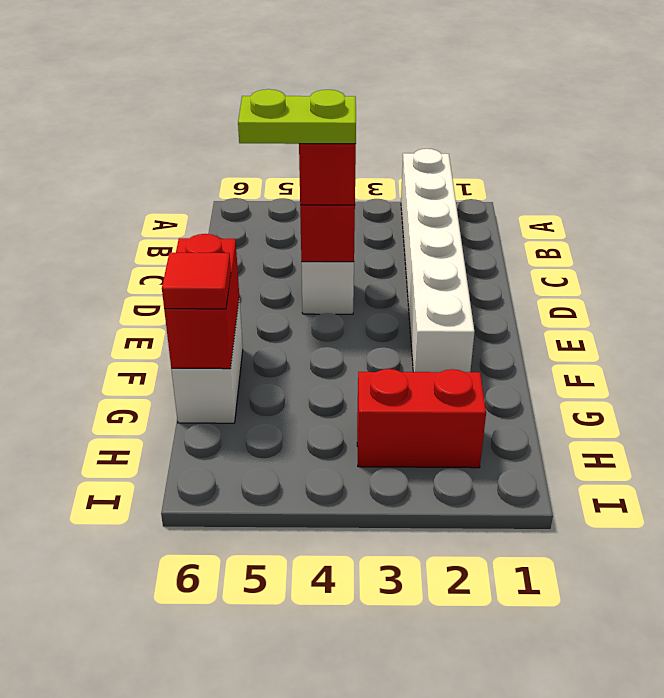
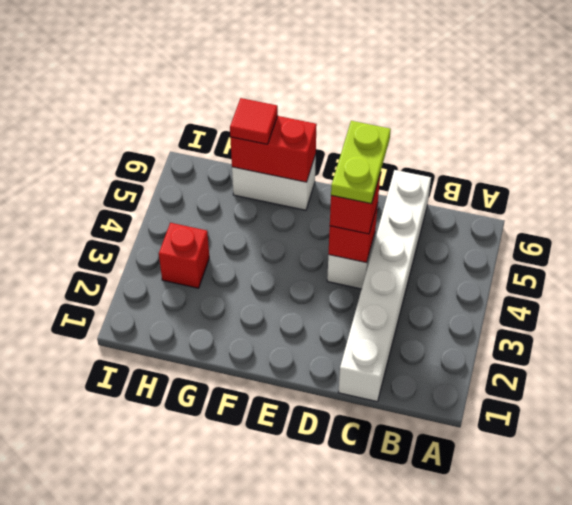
white brick A2:F2 level 1 -> white brick C1:C6 level 1
red brick H2:H3 level 1 -> red brick H3 level 1

